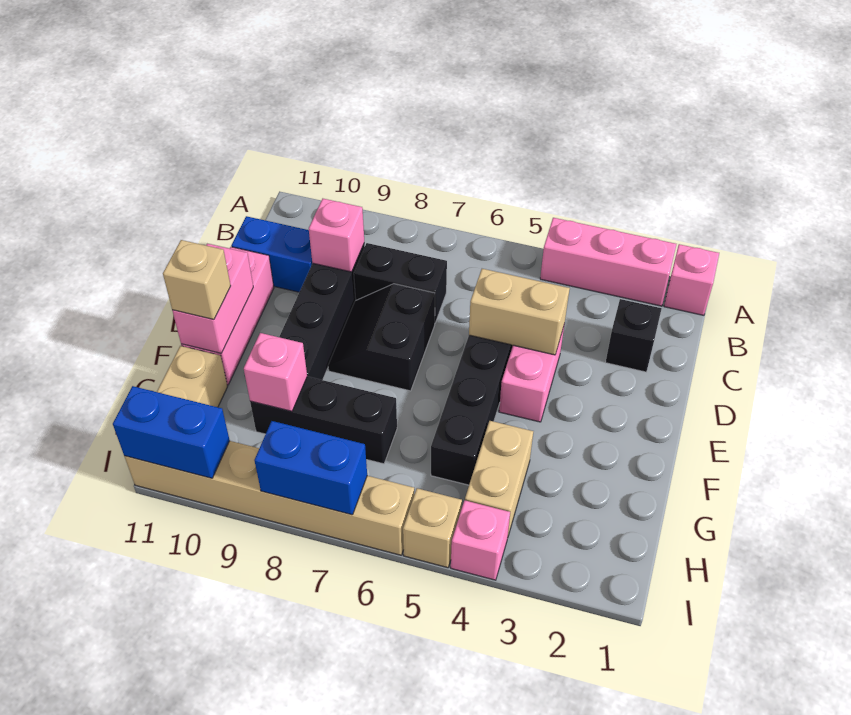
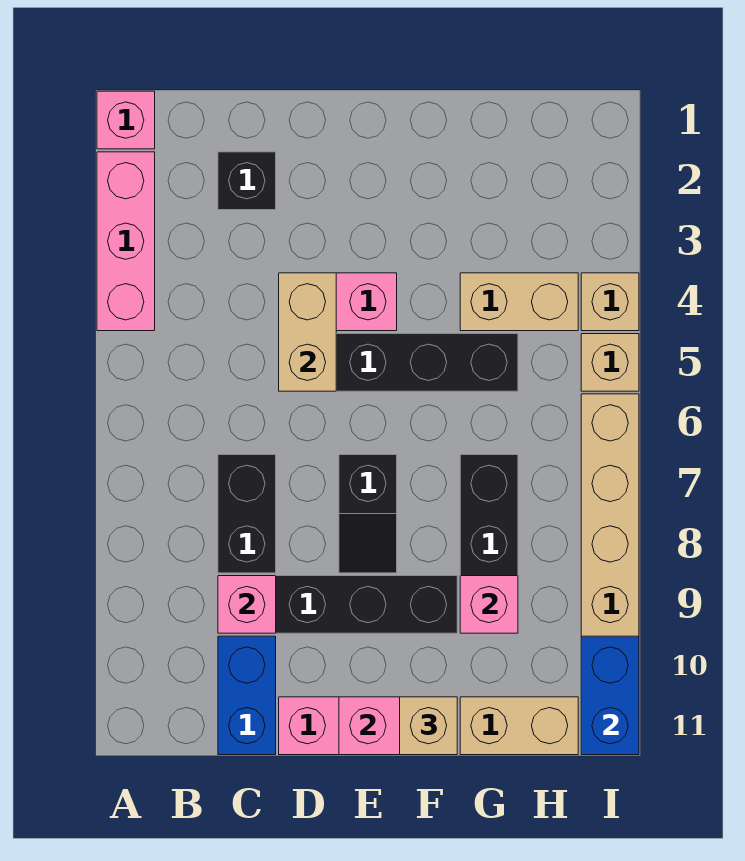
black slope D7:E8 level 1 top 7 -> black slope E7:E8 level 1 top 7
pink brick I4 level 1 -> tan brick I4 level 1
blue brick I7:I8 level 2 -> none

